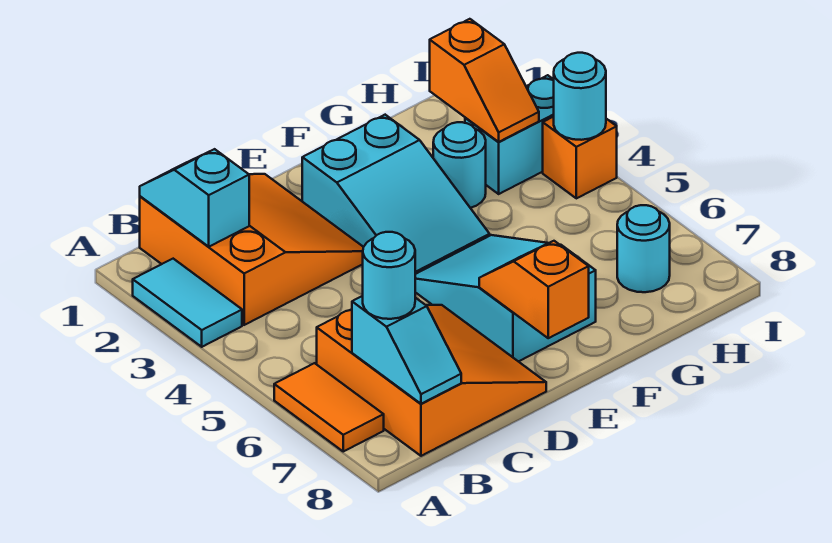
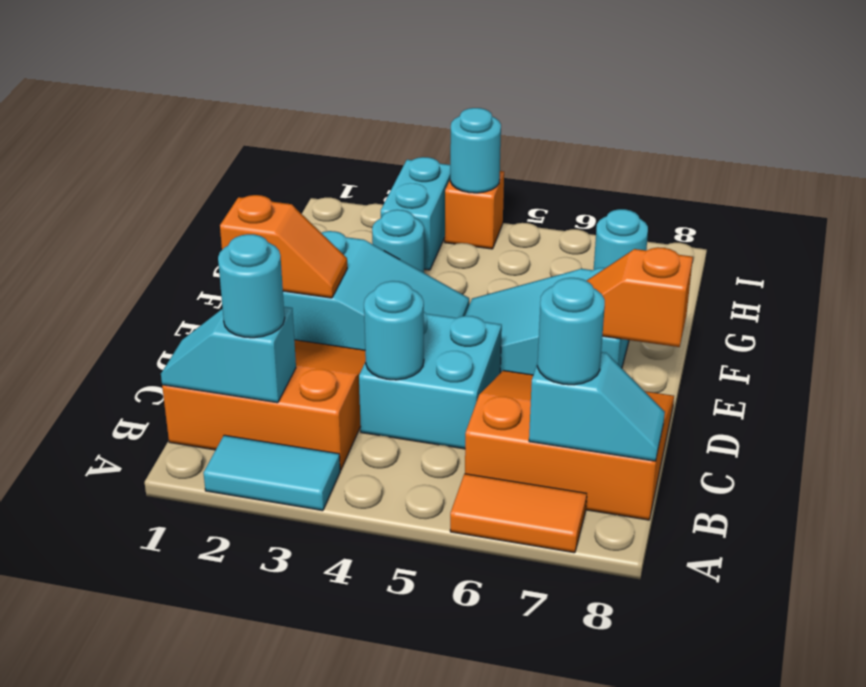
none -> cyan round brick B2 level 3
none -> cyan brick C4:D5 level 1
none -> cyan round brick C4 level 2
orange slope H2:H3 level 2 top 2 -> orange slope E1:E2 level 2 top 1

